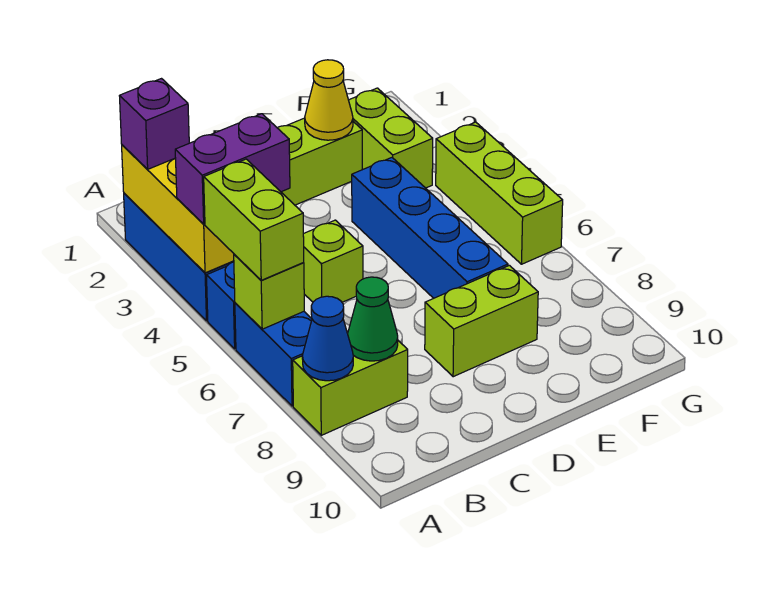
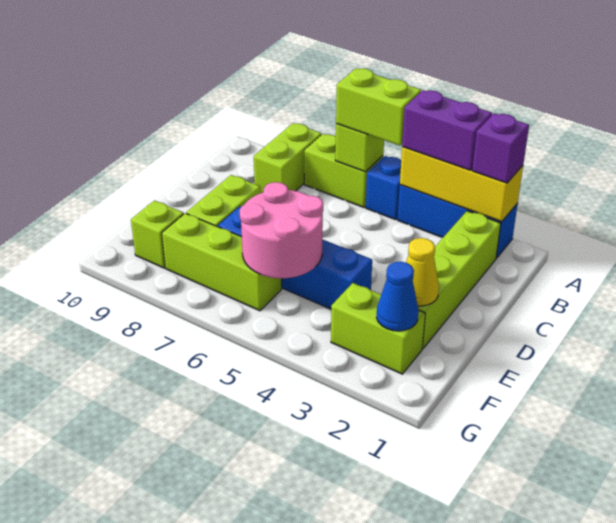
purple brick A4:B4 level 3 -> purple brick A3:A4 level 3
blue brick A6:A7 level 1 -> lime brick A6:A7 level 1
blue cone A8 level 2 -> blue cone F2 level 2
green cone B8 level 2 -> none
lime brick C5 level 1 -> lime brick F9 level 1
none -> pink round brick E5:F6 level 2
lime brick G4:G6 level 1 -> lime brick F6:F8 level 1

